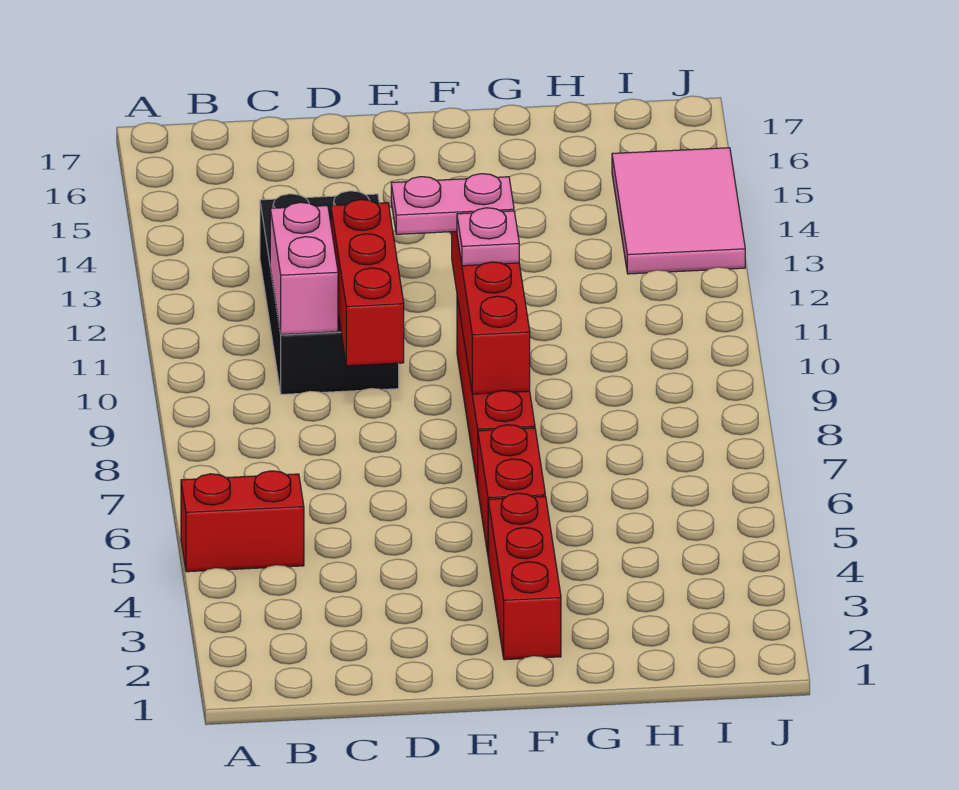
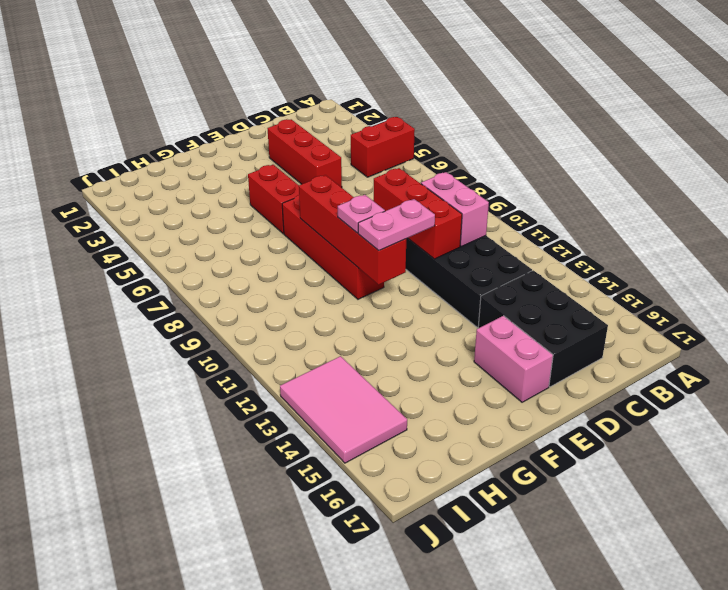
none -> black brick C14:D16 level 1
none -> pink brick E15:E16 level 1
red brick F2:F4 level 1 -> red brick D3:D5 level 1

